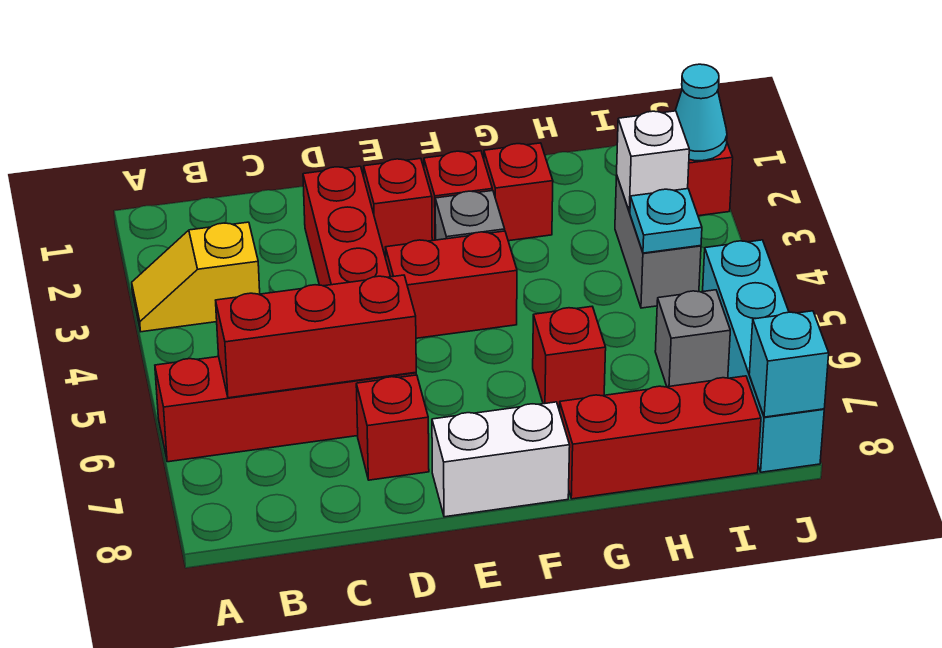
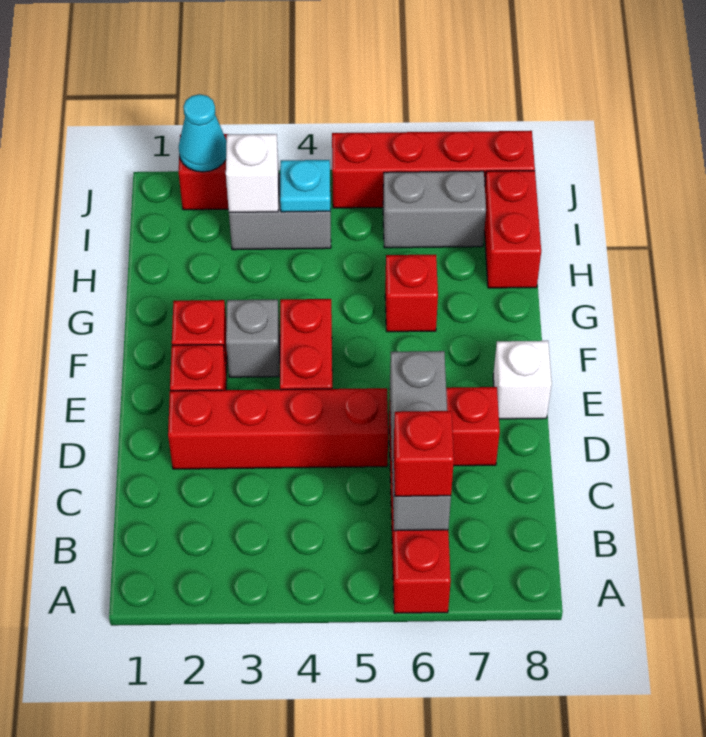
yellow slope A3:B3 level 1 top B -> none
red brick B6:D6 level 2 -> grey brick B6:D6 level 2
white brick E8:F8 level 1 -> white brick E8 level 1
red brick G2 level 1 -> red brick B6 level 3
red brick G8:I8 level 1 -> red brick H8:I8 level 1
grey brick I6 level 1 -> grey brick I6:I7 level 1
cyan brick J5:J8 level 1 -> red brick J5:J8 level 1
cyan brick J8 level 2 -> none

